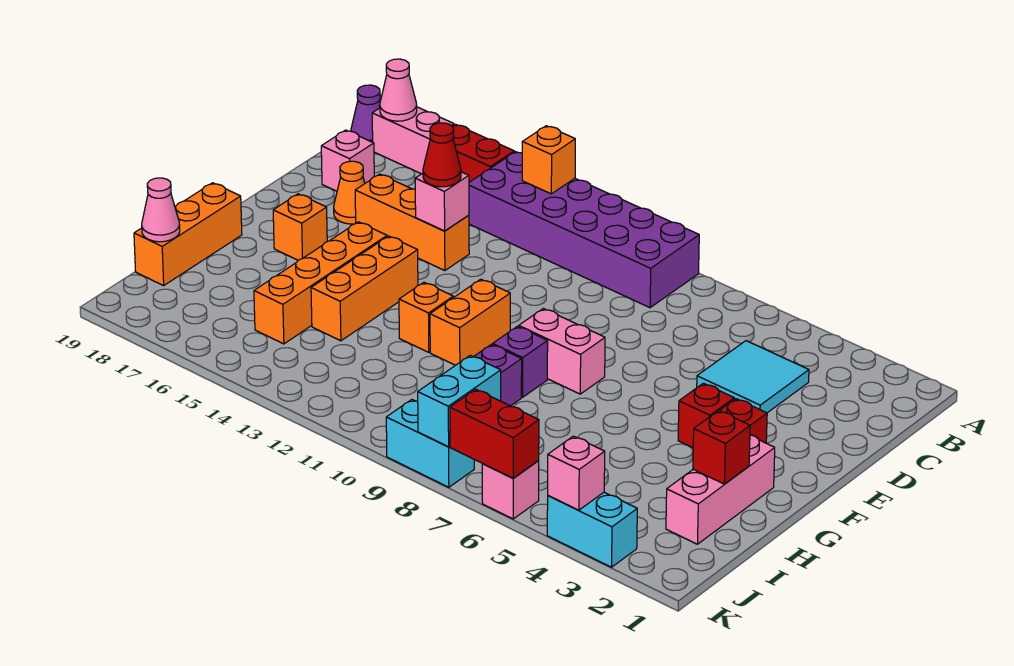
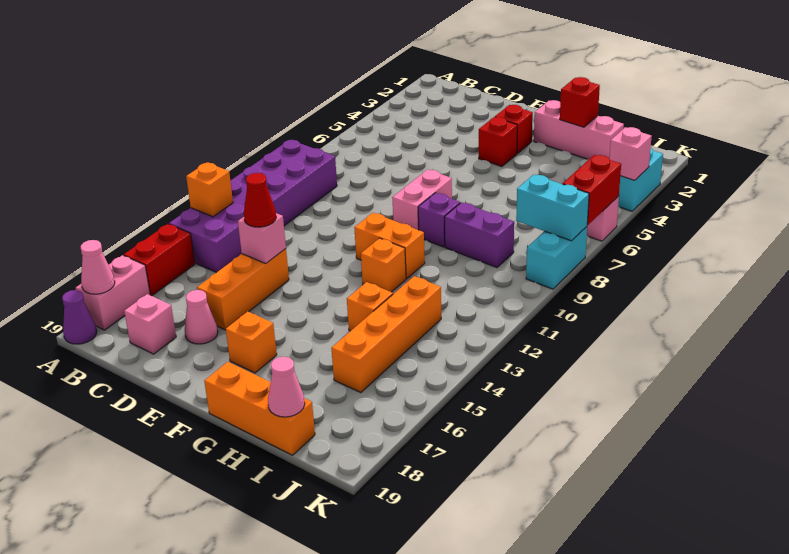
cyan tile C4:D5 level 1 -> none
orange cone D17 level 1 -> pink cone D17 level 1
orange brick F14:H14 level 1 -> orange brick H14 level 1
orange brick F15:I15 level 1 -> orange brick I13:I16 level 1

